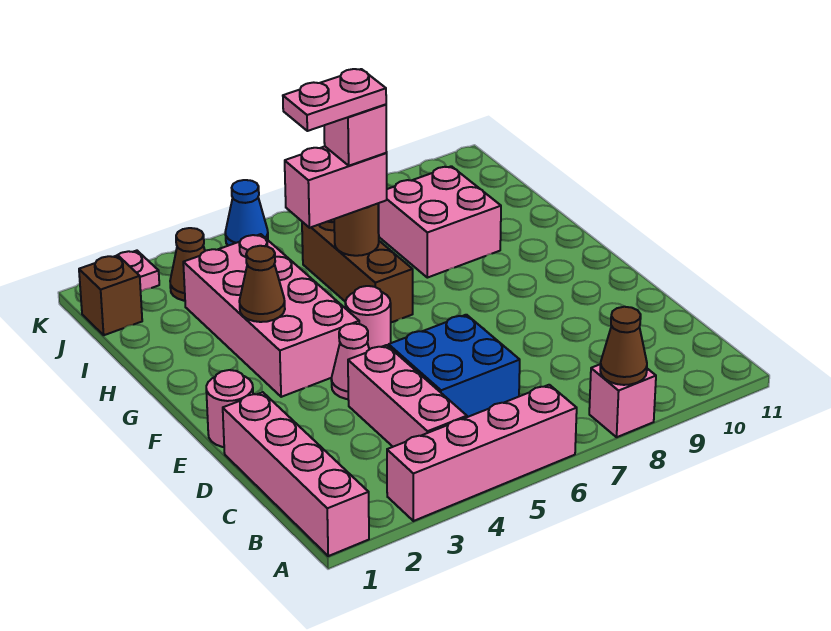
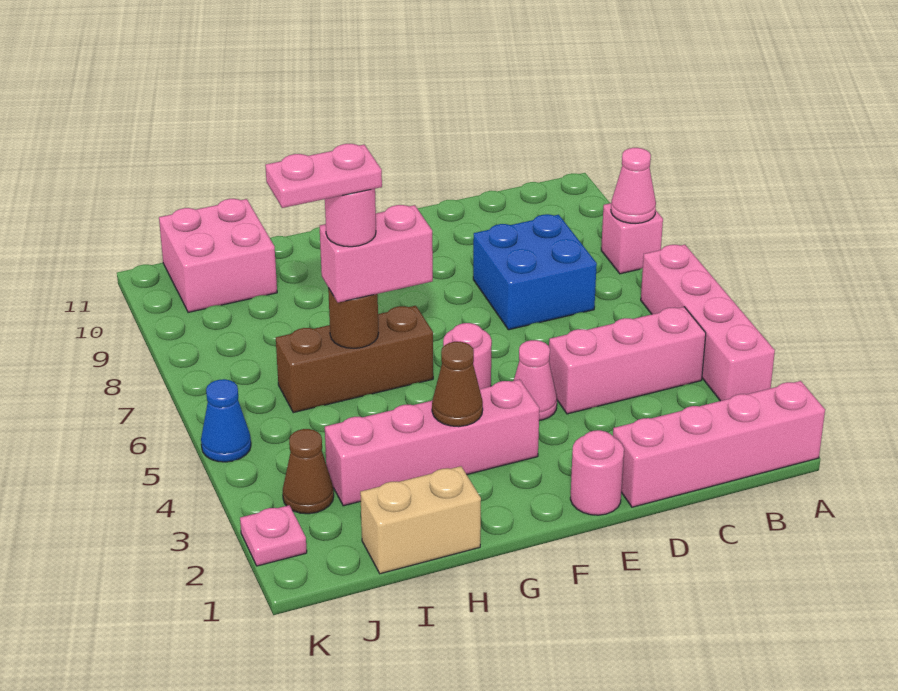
brown cone A8 level 2 -> pink cone A8 level 2
blue brick C5:D6 level 1 -> blue brick C7:D8 level 1
pink brick F3:I4 level 1 -> pink brick F3:I3 level 1
none -> tan brick H1:I1 level 1
pink brick H5:H6 level 3 -> pink brick G6:H6 level 3
pink plate H5:H6 level 5 -> pink plate H6:I6 level 5
pink brick H6 level 4 -> pink round brick H6 level 4
pink brick H8:I9 level 1 -> pink brick I10:J11 level 1
brown brick J1 level 1 -> none

